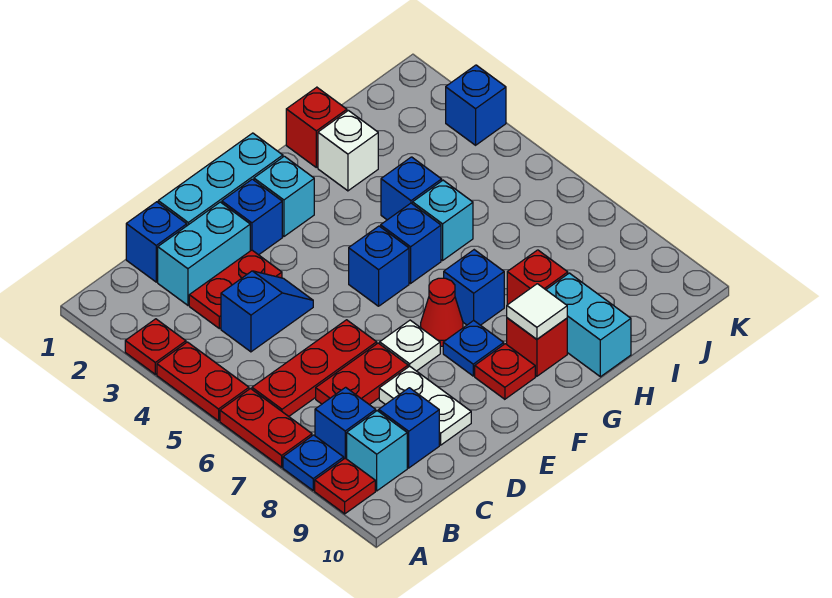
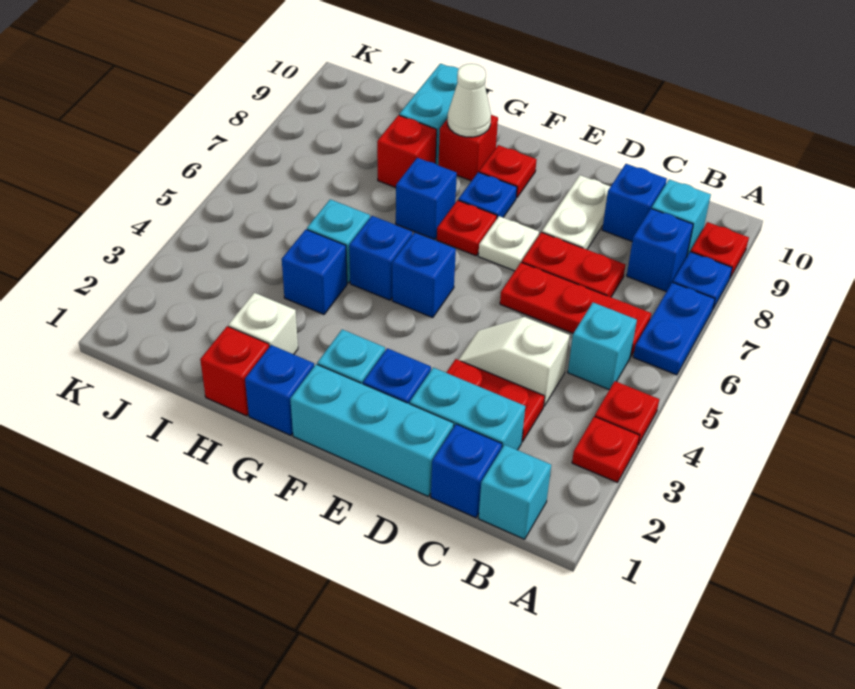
red plate A4:A5 level 1 -> red plate A4 level 1
red plate A6:A7 level 1 -> blue plate A6:A7 level 1
none -> cyan brick B1 level 1
none -> cyan brick B5 level 1
blue slope C4:D4 level 1 top C -> white slope C4:D4 level 1 top C
red cone F7 level 1 -> red plate F7 level 1
white tile G9 level 2 -> white cone G9 level 2
blue brick K3 level 1 -> blue brick G1 level 1

